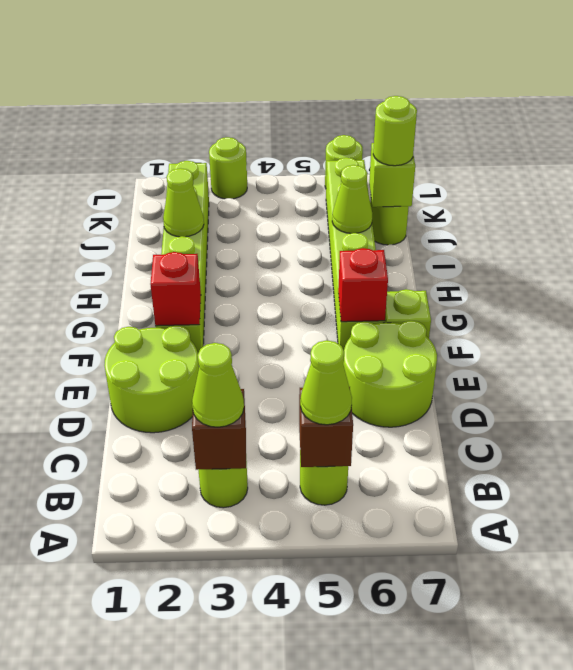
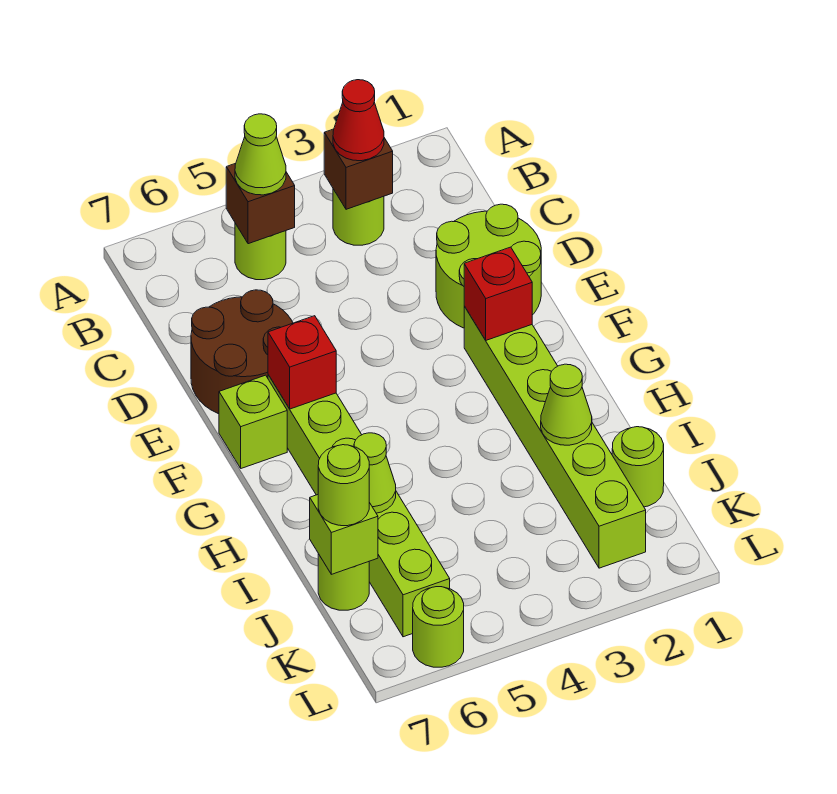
lime cone B3 level 3 -> red cone B3 level 3
lime round brick D6:E7 level 1 -> brown round brick D6:E7 level 1
lime round brick L3 level 1 -> lime round brick J1 level 1

